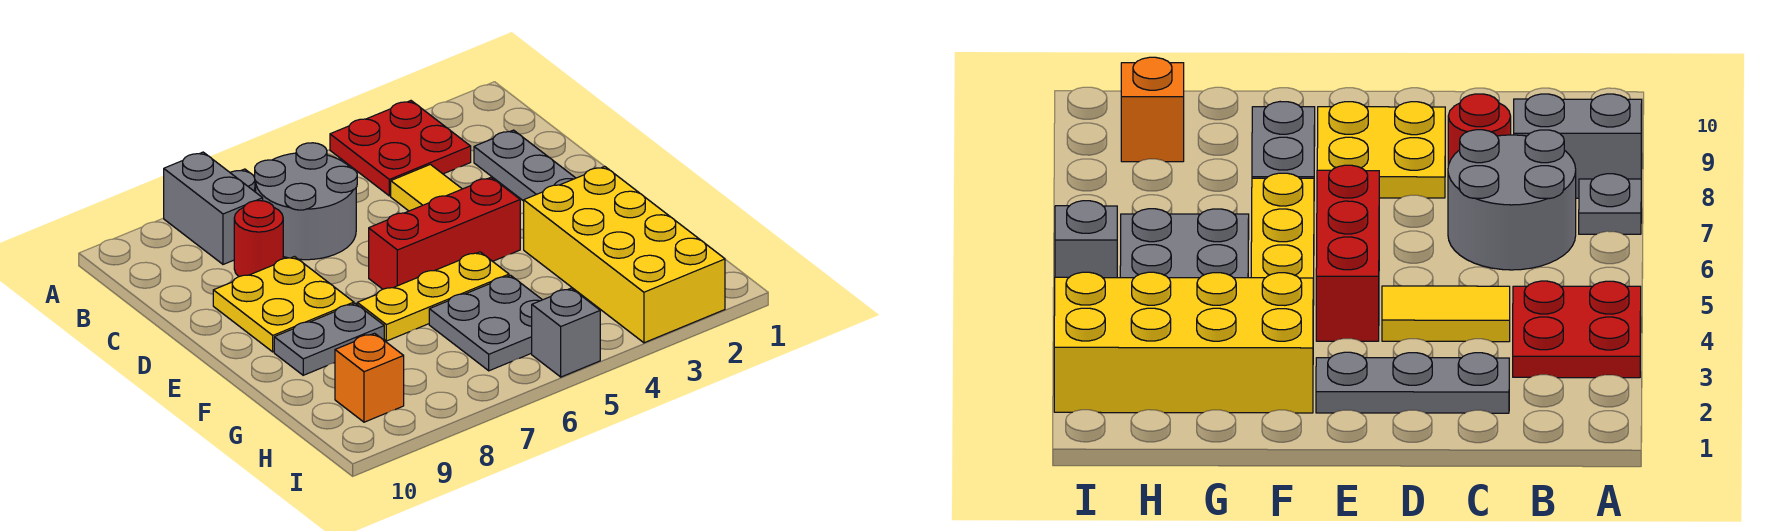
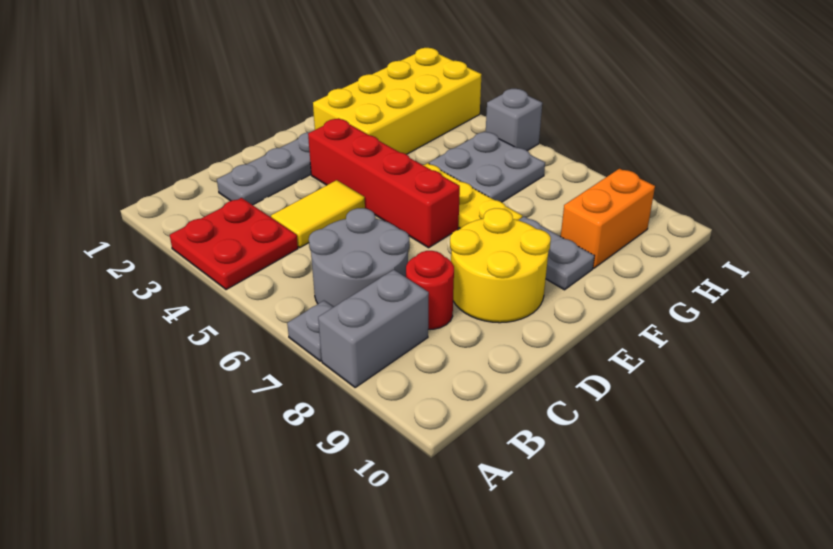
yellow plate D8:E9 level 1 -> yellow round brick D8:E9 level 1
red brick E4:E6 level 1 -> red brick E3:E6 level 1
orange brick H9 level 1 -> orange brick G9:H9 level 1

